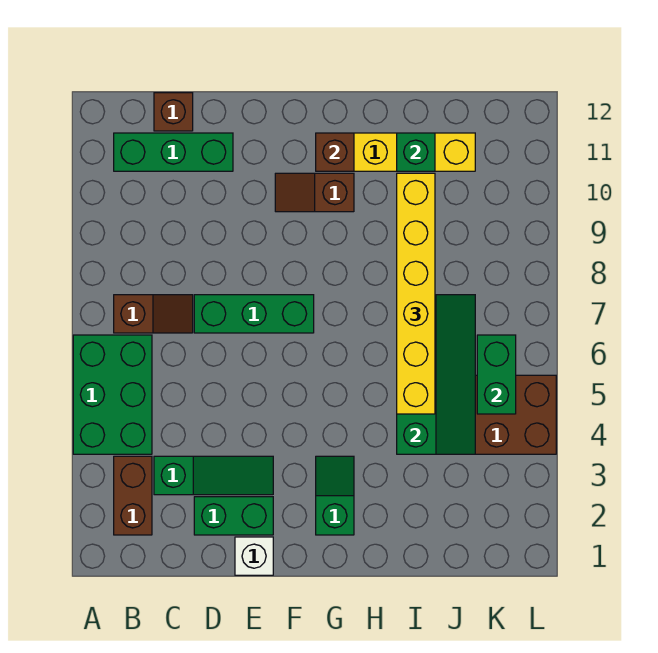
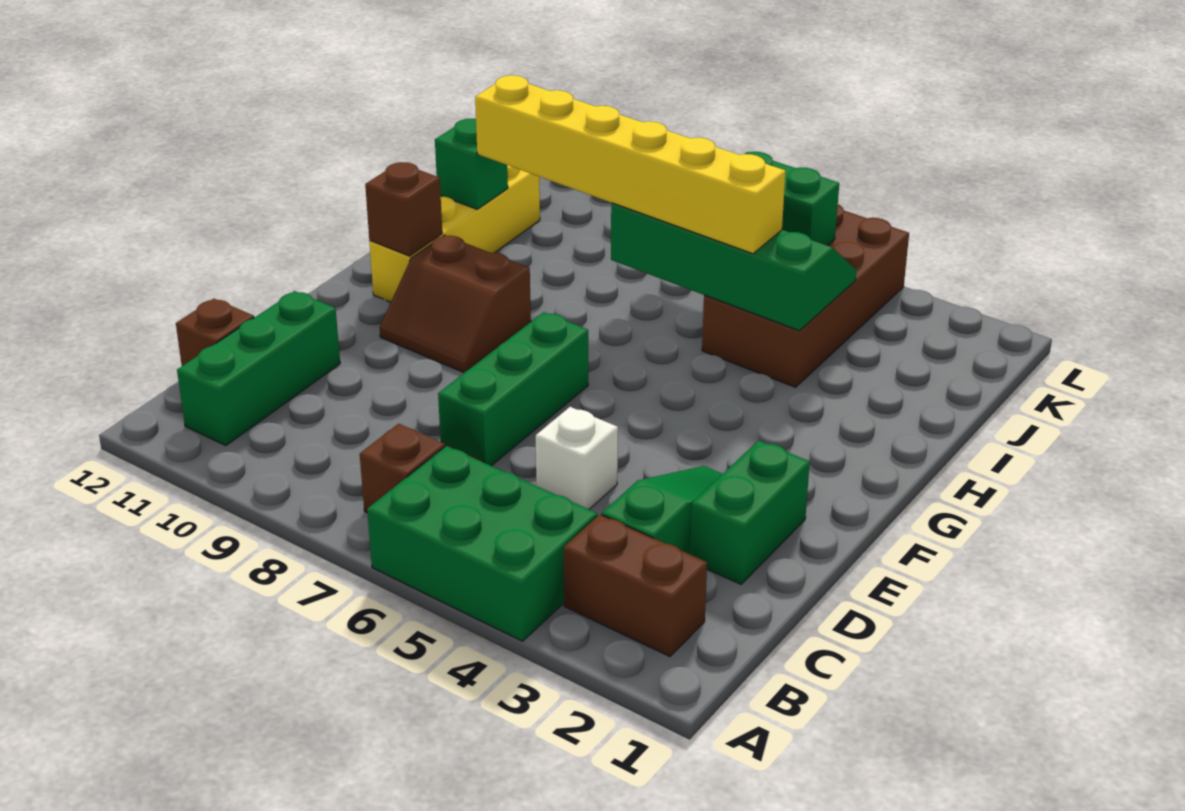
white brick E1 level 1 -> white brick D5 level 1
brown slope F10:G10 level 1 top G -> brown slope F9:G10 level 1 top G
green slope G2:G3 level 1 top 2 -> none

